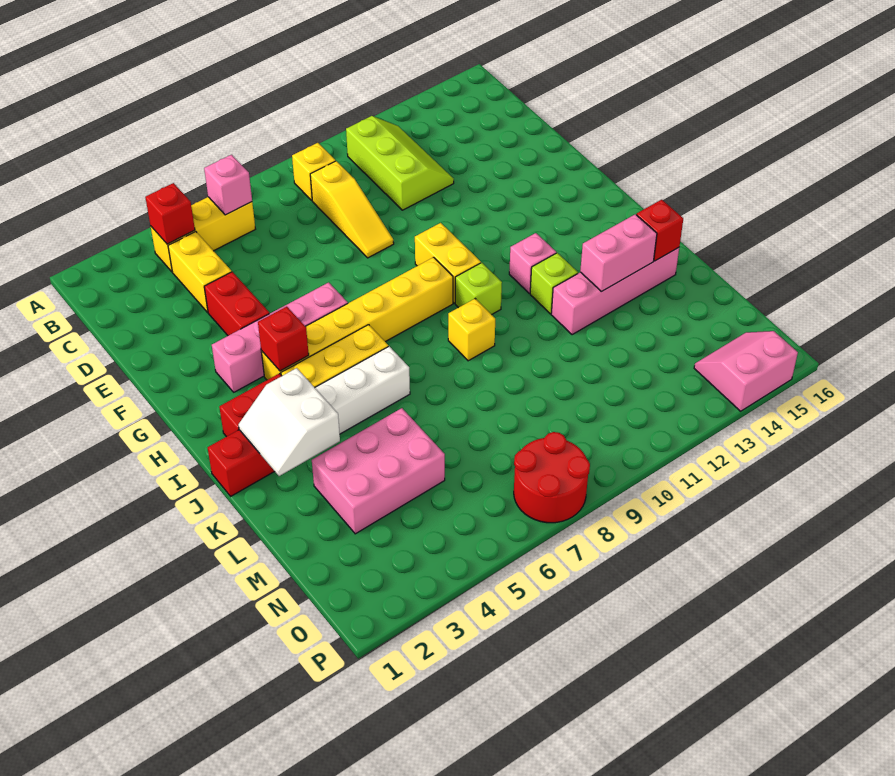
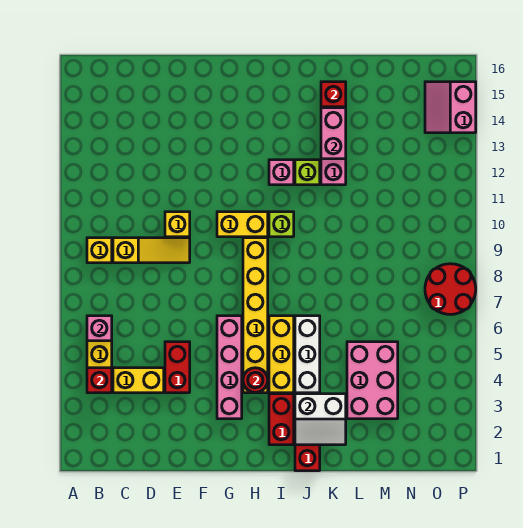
lime slope B11:D12 level 1 top 11 -> none
red brick E4:F4 level 1 -> red brick E4:E5 level 1
red brick H4 level 2 -> red round brick H4 level 2
yellow brick J9 level 1 -> yellow brick E10 level 1

